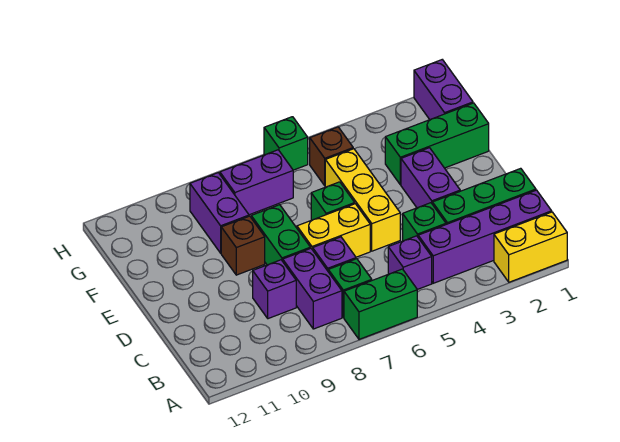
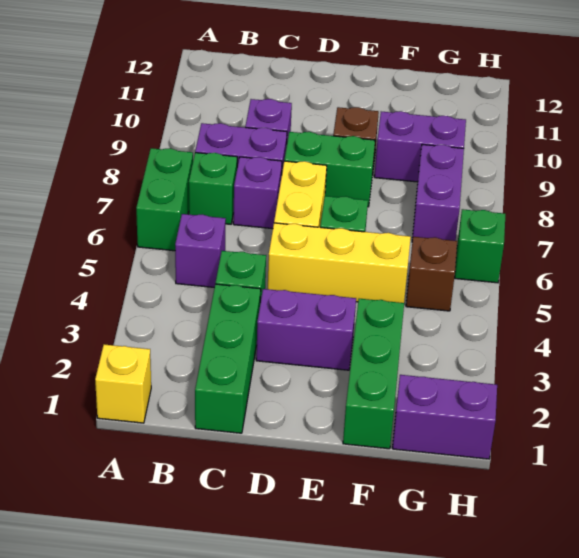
yellow brick A1:A2 level 1 -> yellow brick A1 level 1
purple brick B1:B4 level 1 -> none

